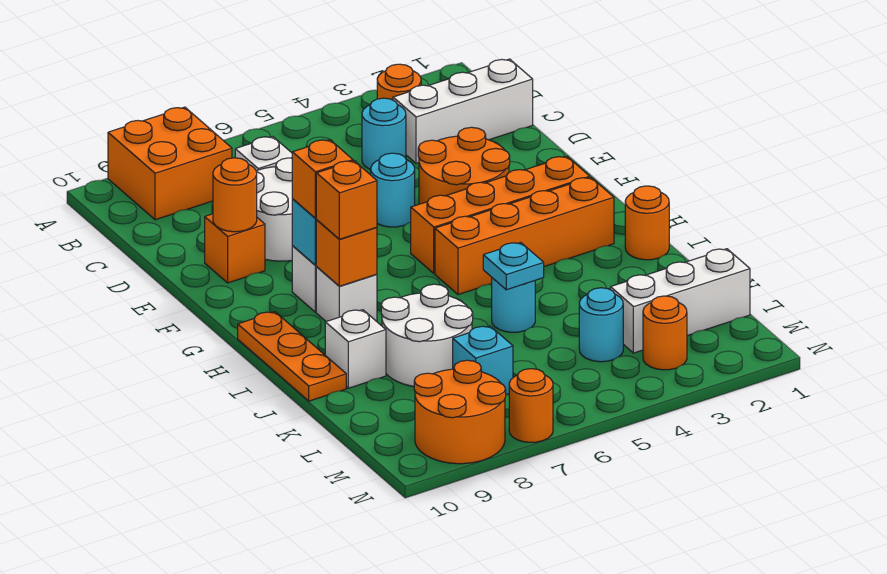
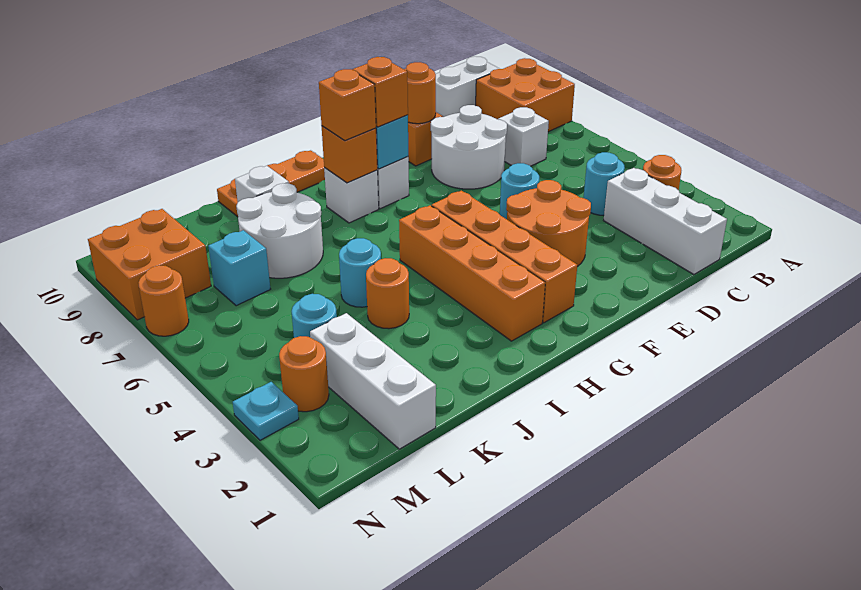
none -> white brick B10:C10 level 1
orange round brick I1 level 1 -> orange round brick J4 level 1
cyan plate J5 level 2 -> cyan plate N3 level 1
orange round brick M8:N9 level 1 -> orange brick M8:N9 level 1

